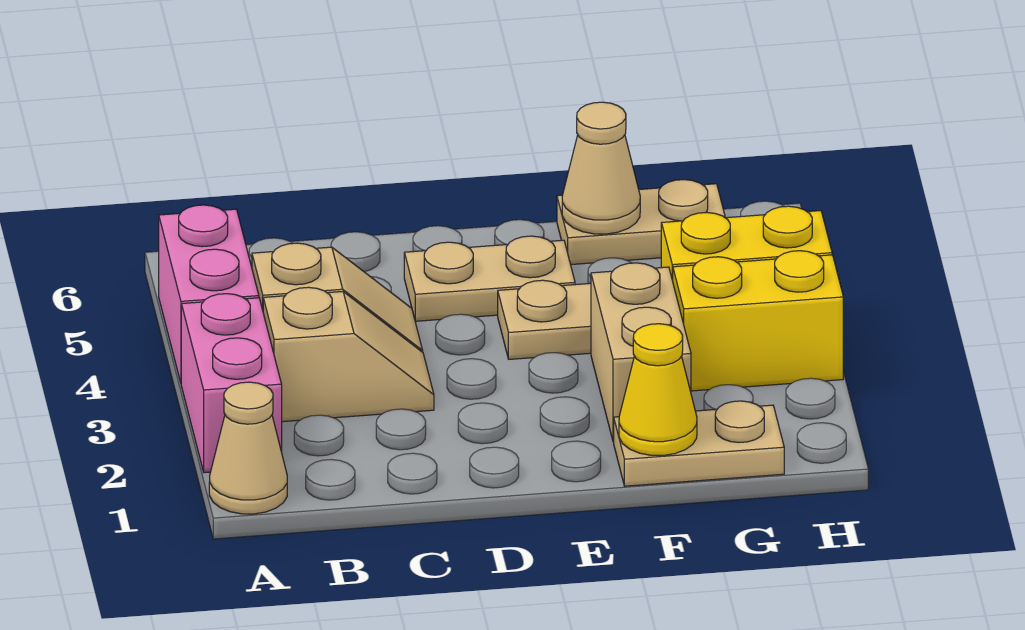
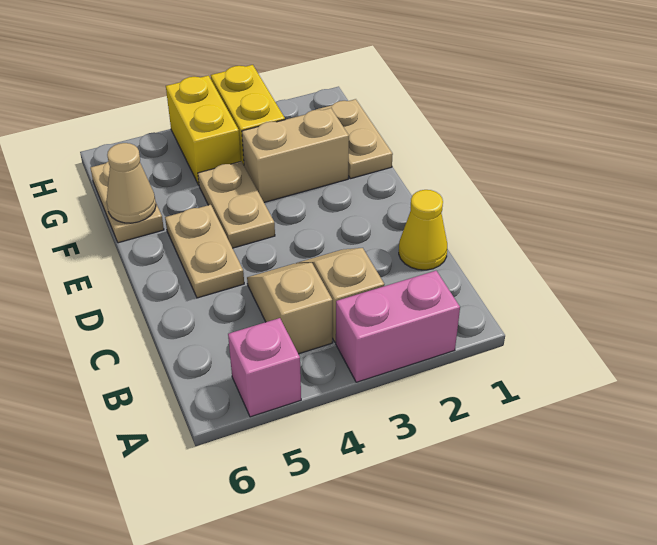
tan cone A1 level 1 -> none
pink brick A4:A5 level 1 -> pink brick A5 level 1
yellow cone F1 level 2 -> yellow cone C1 level 1

